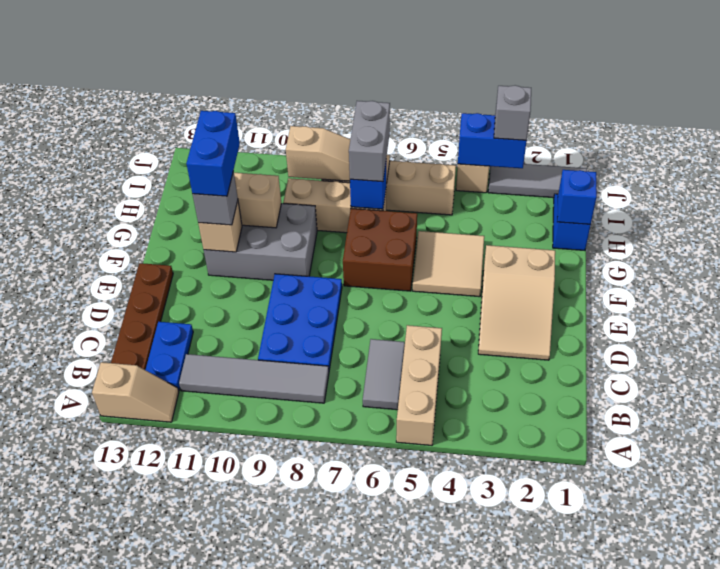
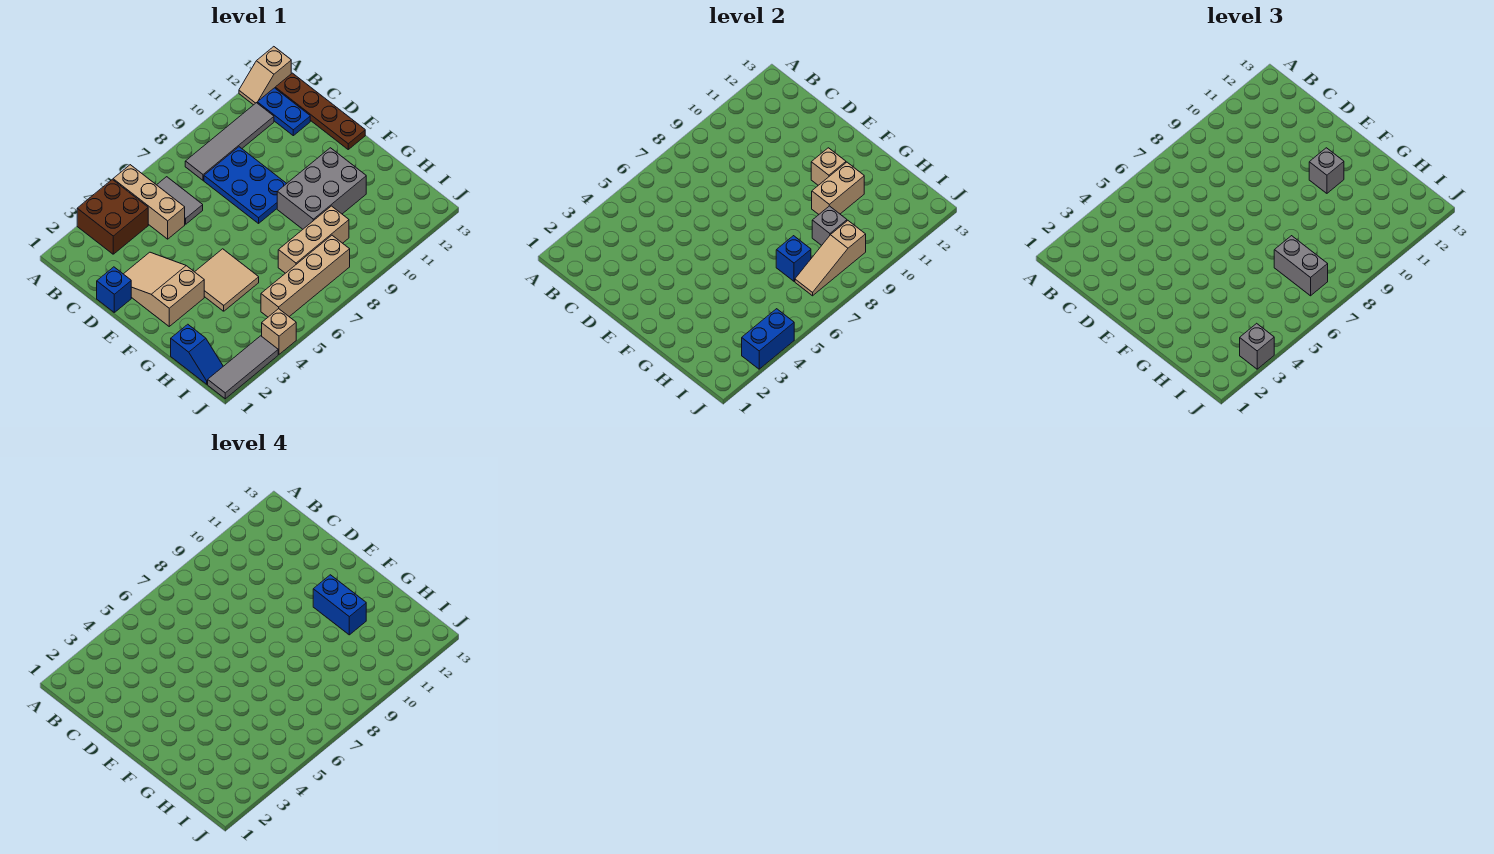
brown brick F6:G7 level 1 -> brown brick A3:B4 level 1
blue brick H1 level 2 -> blue brick D1 level 1
none -> grey brick H9 level 2

